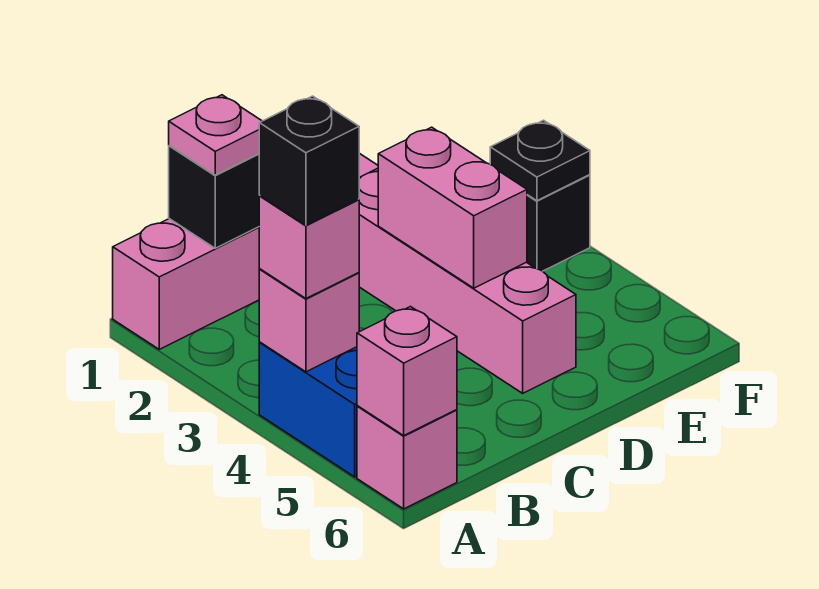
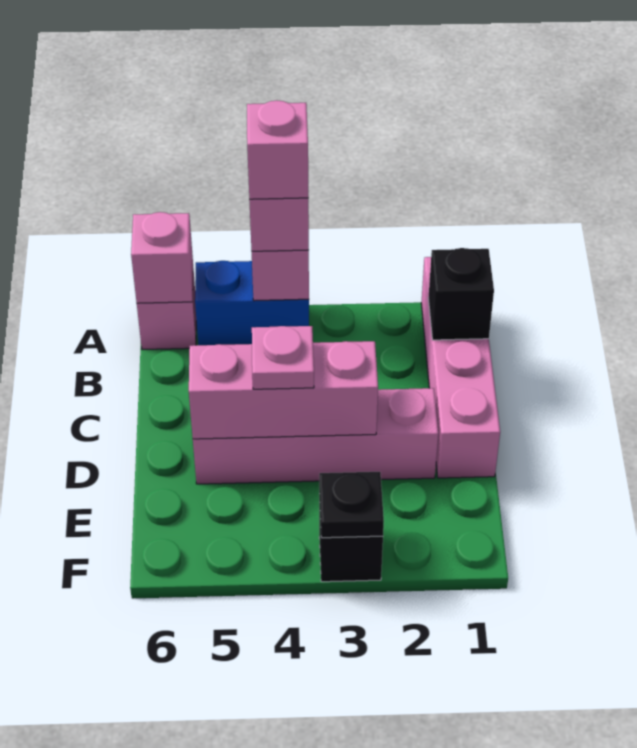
black brick A4 level 4 -> pink brick A4 level 4
pink plate B1 level 3 -> pink plate D4 level 3
pink brick D3:D4 level 2 -> pink brick D3:D5 level 2

